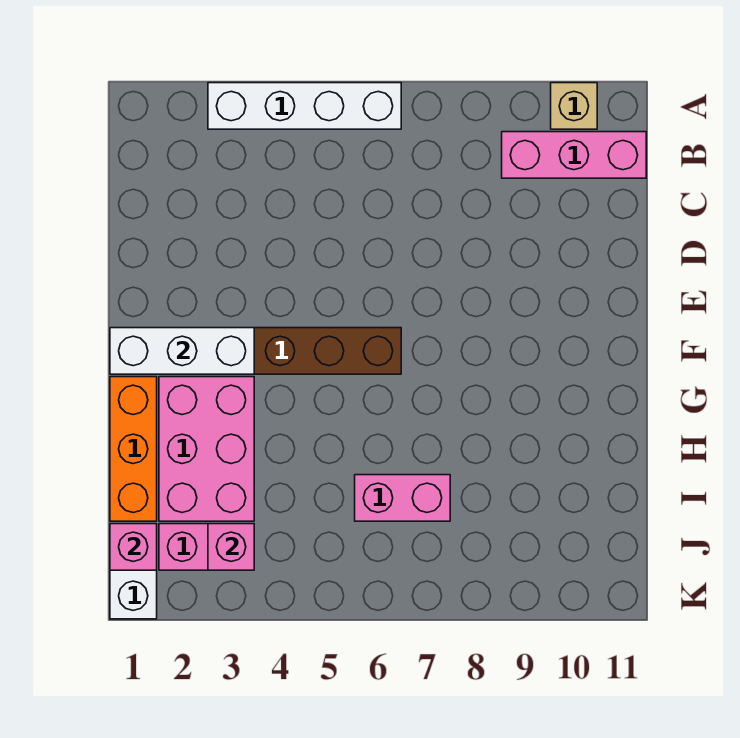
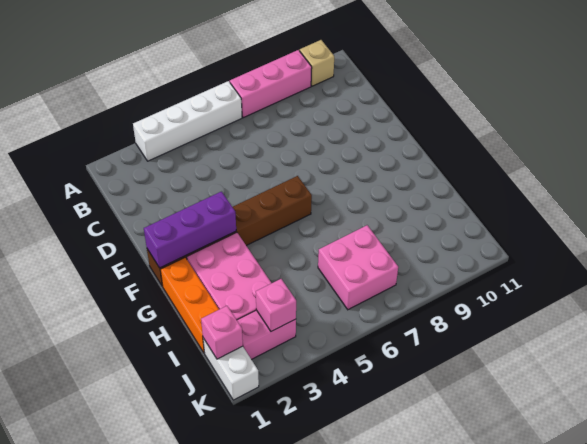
pink brick B9:B11 level 1 -> pink brick A7:A9 level 1
white brick F1:F3 level 2 -> purple brick F1:F3 level 2
pink brick I6:I7 level 1 -> pink brick I6:J7 level 1

